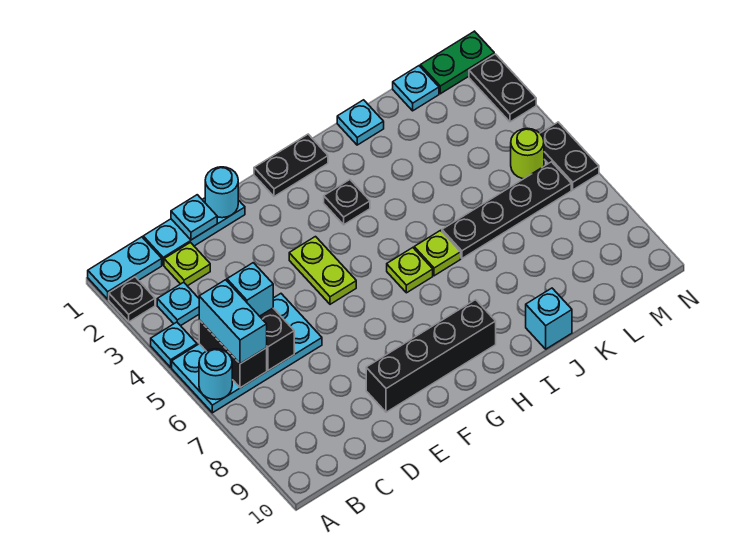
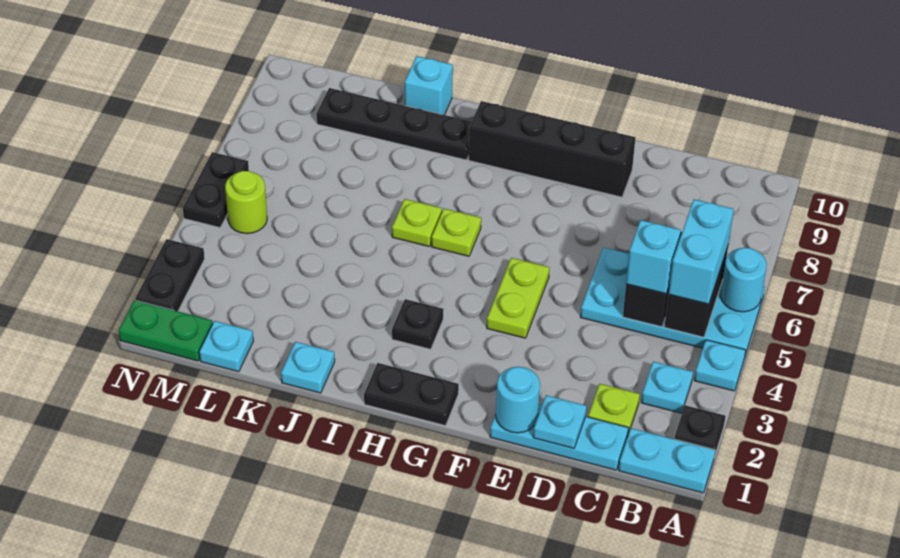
black plate J6:M6 level 1 -> black plate I9:L9 level 1

